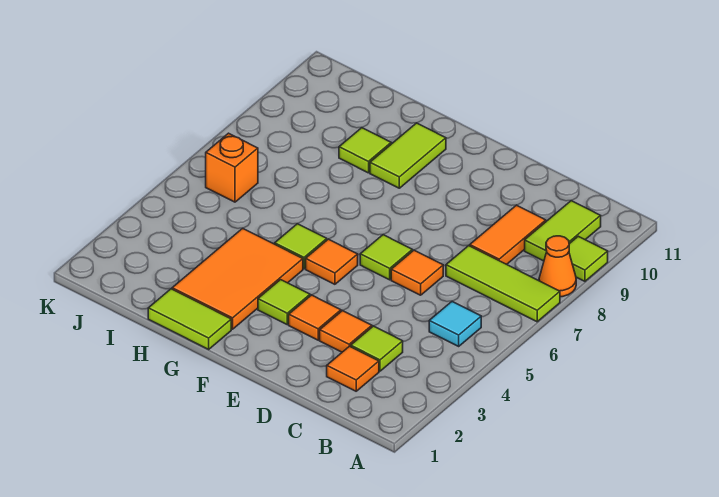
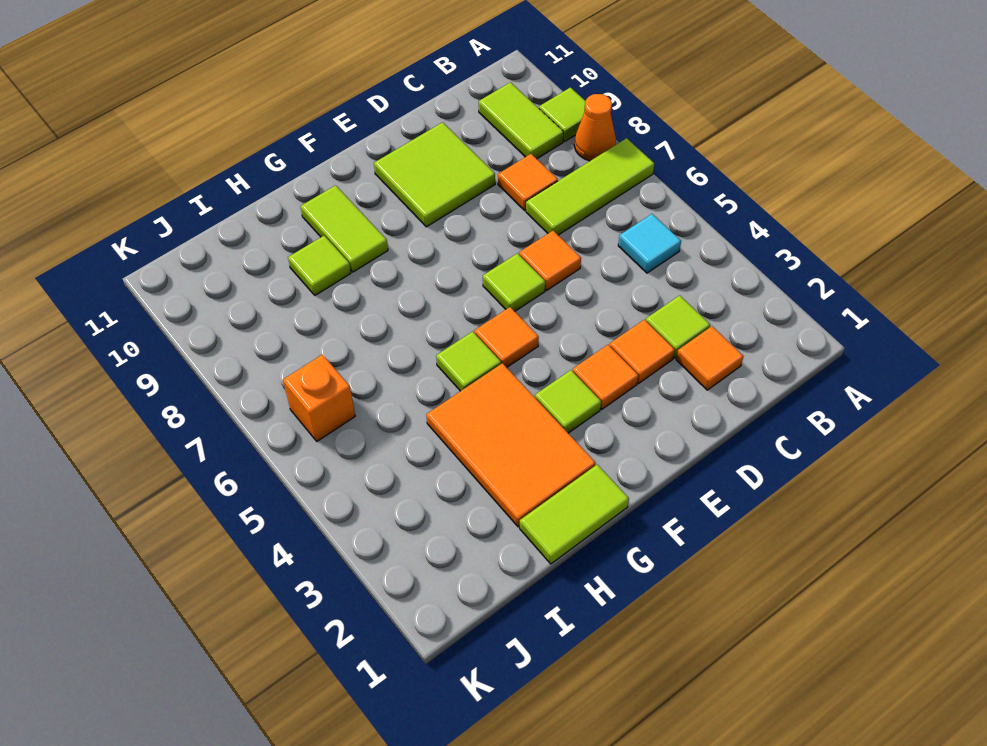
orange tile C8:C9 level 1 -> orange tile C8 level 1
none -> lime tile D9:E10 level 1

